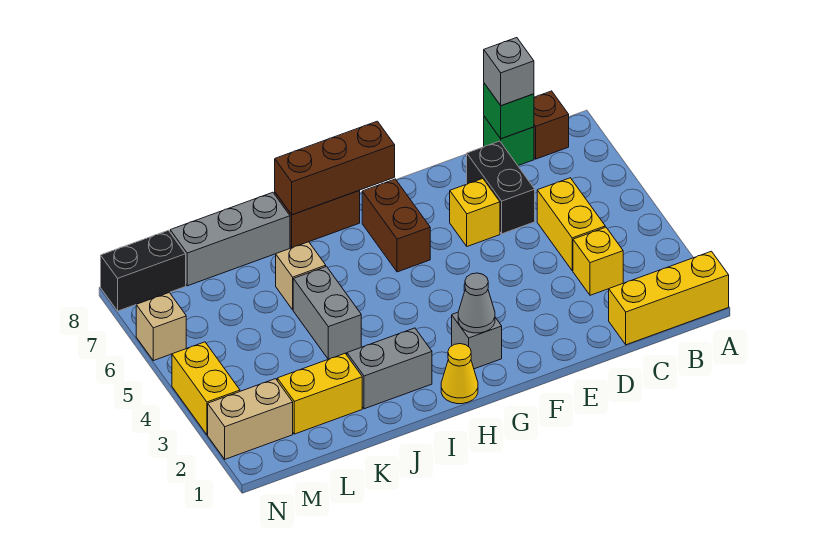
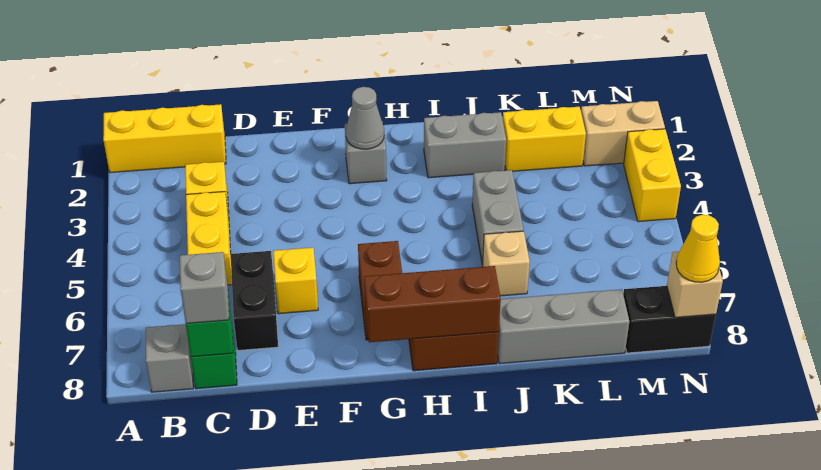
brown brick B8 level 1 -> grey brick B8 level 1
yellow cone H1 level 1 -> yellow cone N8 level 3
tan brick N6 level 1 -> tan brick N8 level 2

